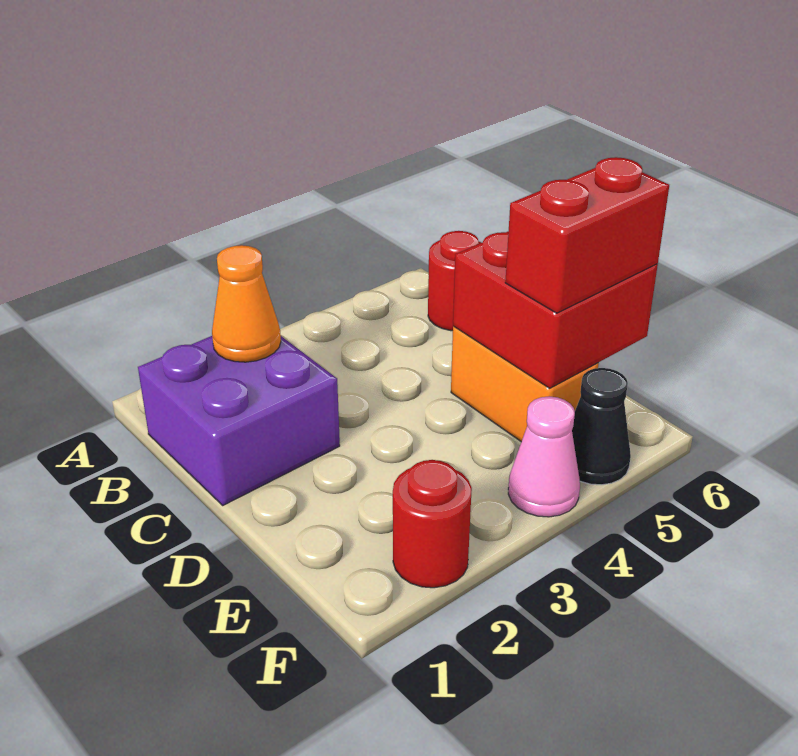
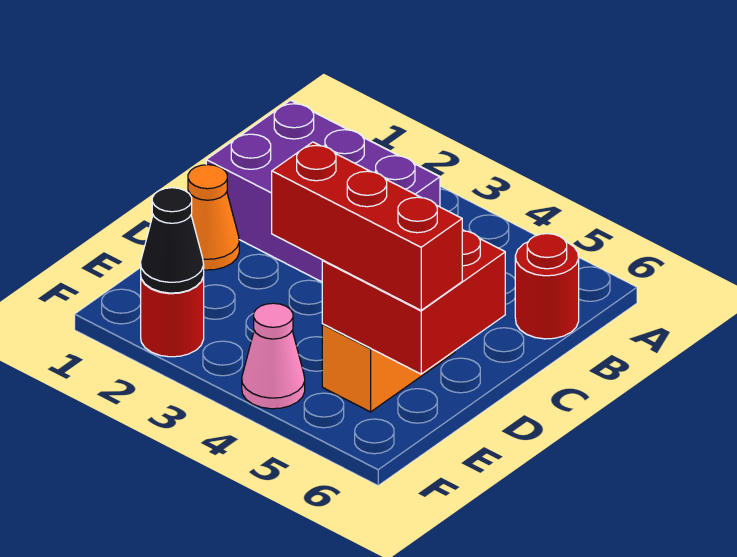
purple brick B1:C2 level 1 -> purple brick B1:C3 level 1
orange cone B2 level 2 -> orange cone D1 level 1
red brick E5:E6 level 3 -> red brick E4:E6 level 3
black cone F5 level 1 -> black cone F2 level 2

